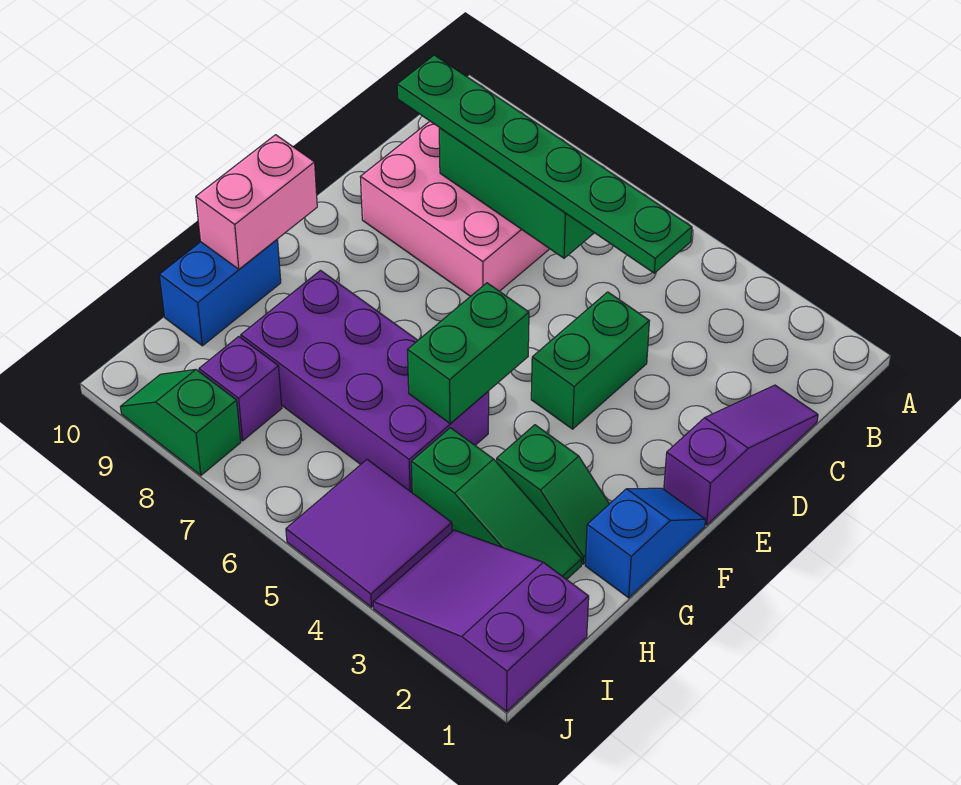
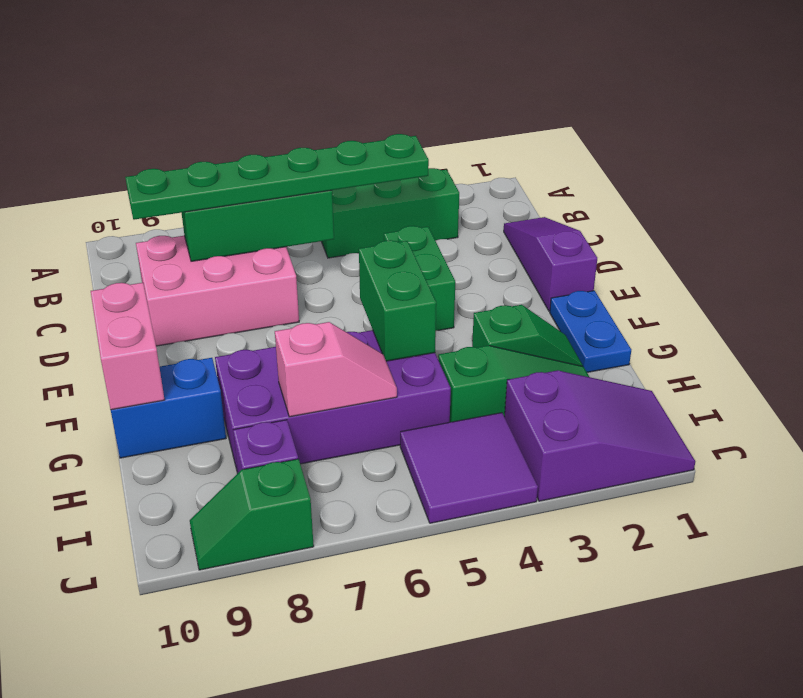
none -> green brick B3:B5 level 1
blue slope F1:G1 level 1 top G -> blue plate F1:G1 level 1
blue brick G10:H10 level 1 -> blue brick G9:G10 level 1
none -> pink slope H6:H7 level 2 top 7
purple slope I1:J3 level 1 top 1 -> purple slope I1:J3 level 1 top 3

